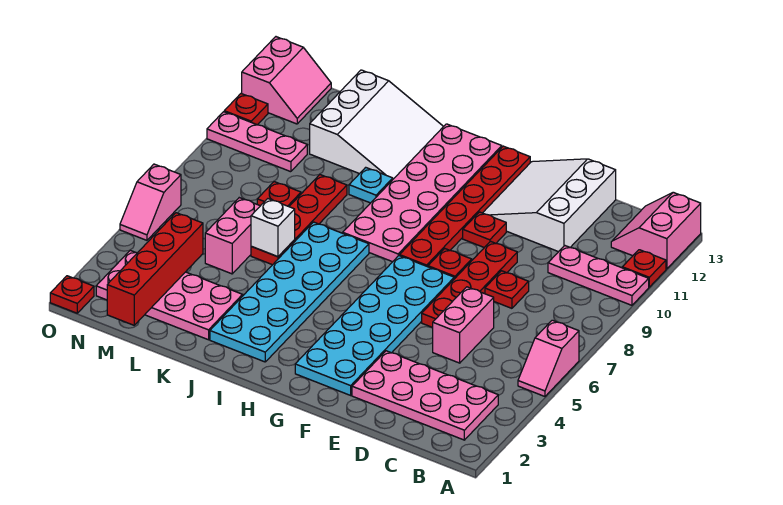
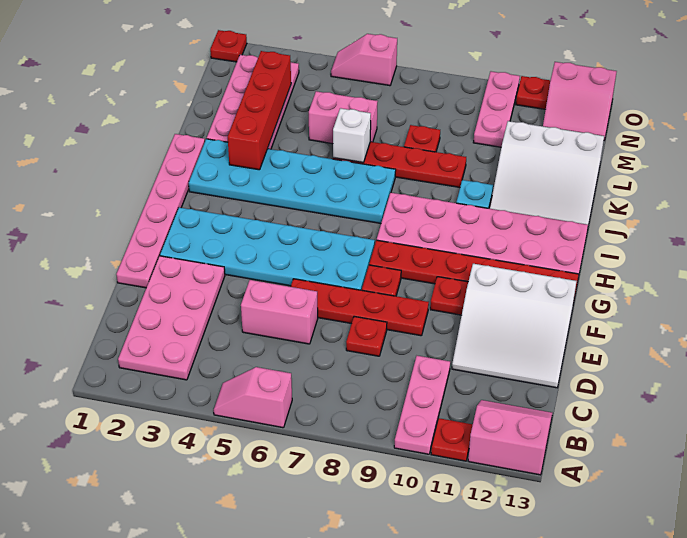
white slope D11:F13 level 1 top D -> white slope D11:F13 level 1 top F
none -> pink plate E1:J1 level 1
red brick M1:M4 level 2 -> red brick J3:M3 level 2

